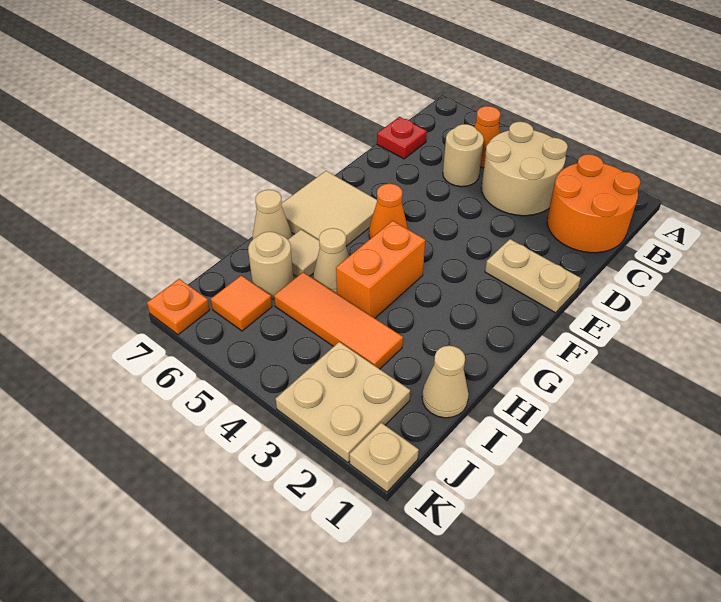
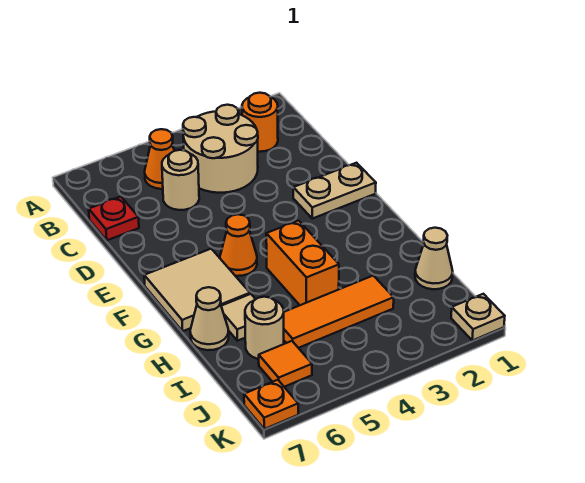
orange round brick B1:C2 level 1 -> orange round brick B2 level 1
tan cone H5 level 1 -> none
tan plate J2:K3 level 1 -> none

